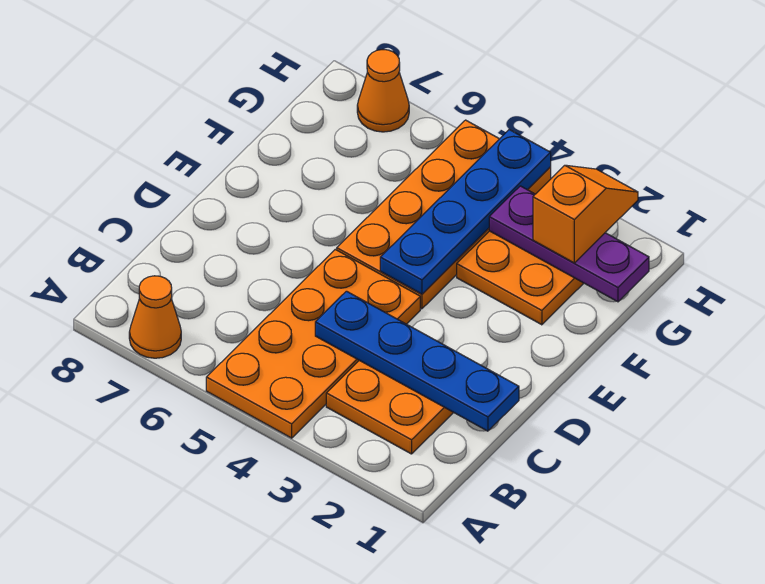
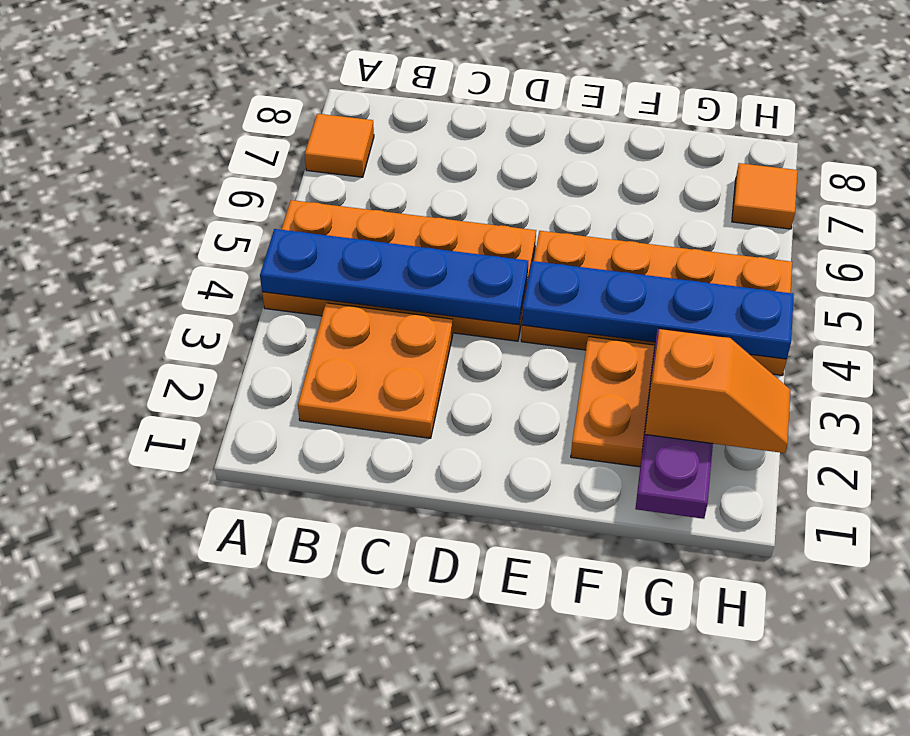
orange cone A7 level 1 -> orange tile A7 level 1
blue plate C1:C4 level 2 -> blue plate A4:D4 level 2
orange cone H7 level 1 -> orange tile H7 level 1

